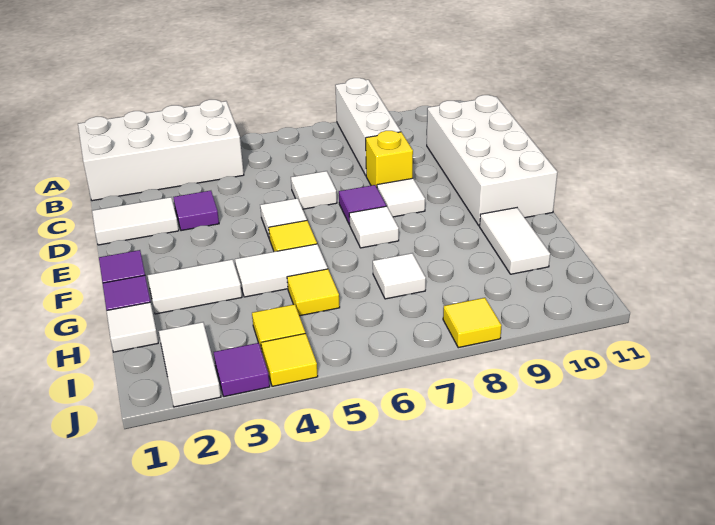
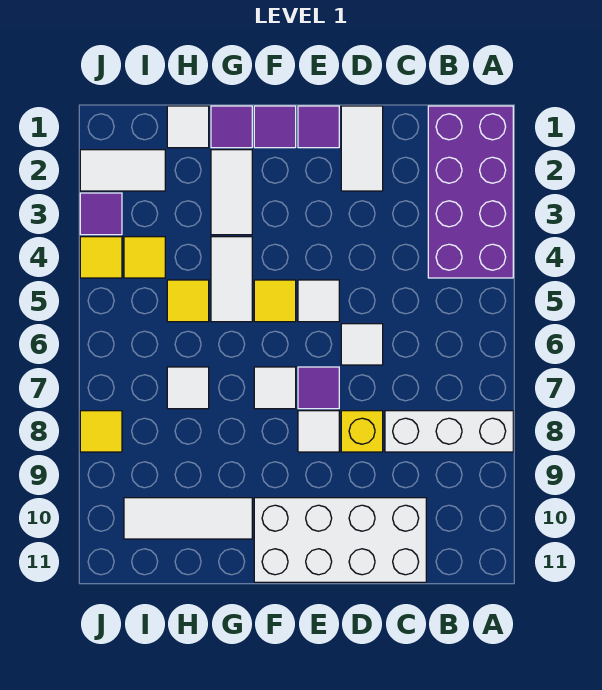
white brick A1:B4 level 1 -> purple brick A1:B4 level 1
purple tile D3 level 1 -> purple tile E1 level 1
white tile G10:H10 level 1 -> white tile G10:I10 level 1

